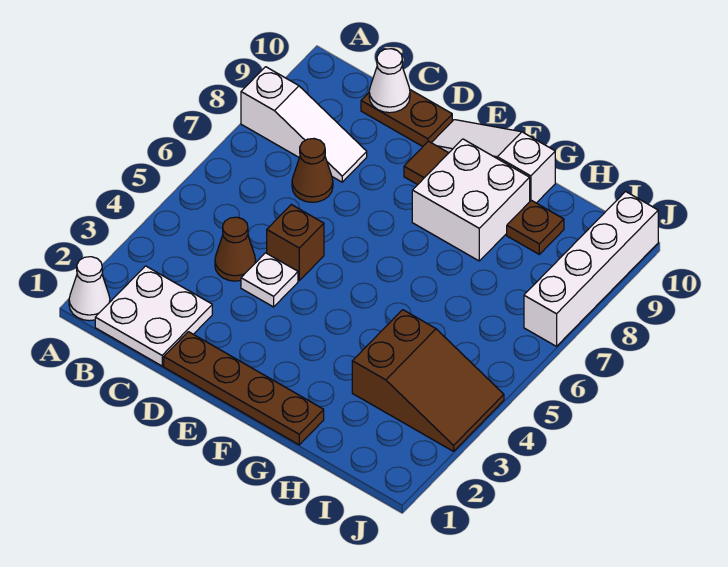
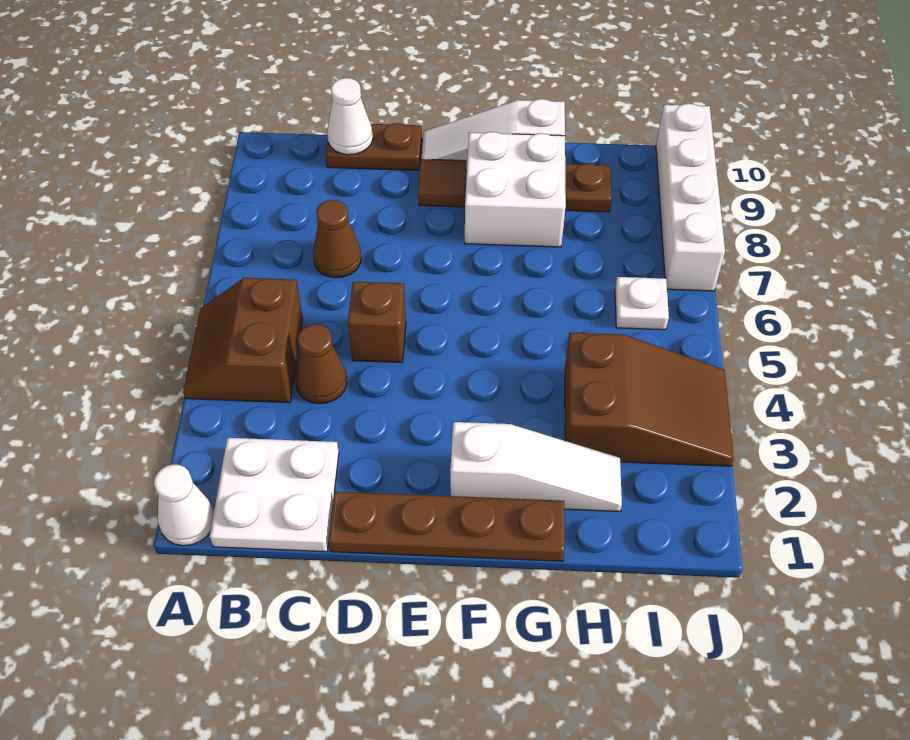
none -> brown slope A4:B5 level 1 top B
white slope A8:C8 level 1 top A -> white slope F2:H2 level 1 top F
white plate D4 level 1 -> white plate I6 level 1

